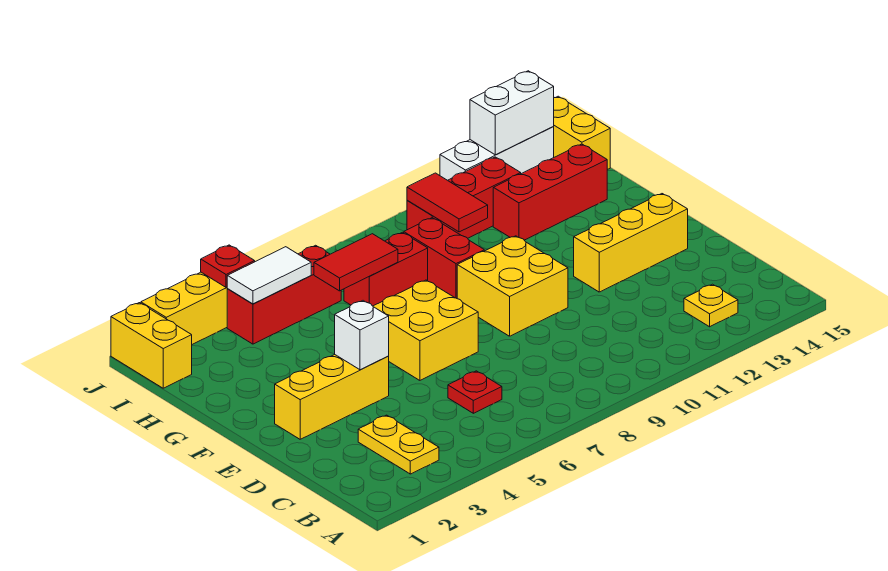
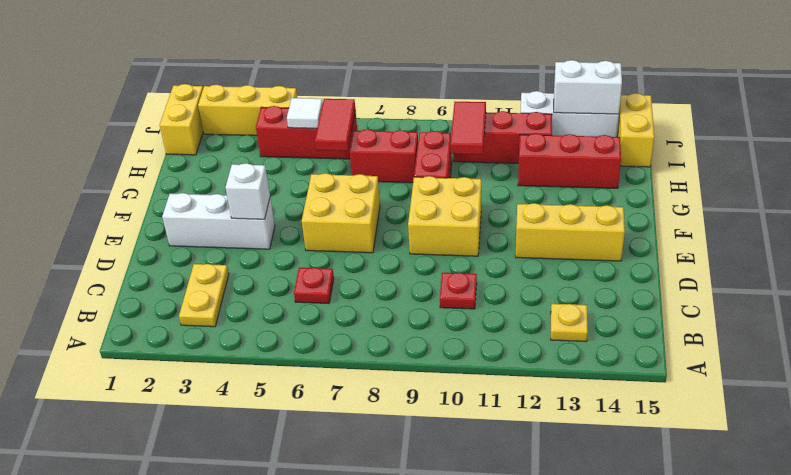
yellow brick E2:E4 level 1 -> white brick E2:E4 level 1
red tile H6:H7 level 2 -> red tile H6:I6 level 2
white tile I4:I5 level 2 -> white tile I5 level 2
red plate J4 level 2 -> red plate C10 level 1

